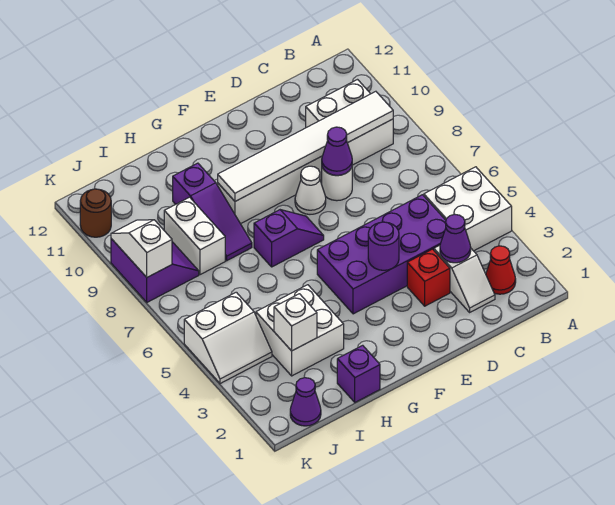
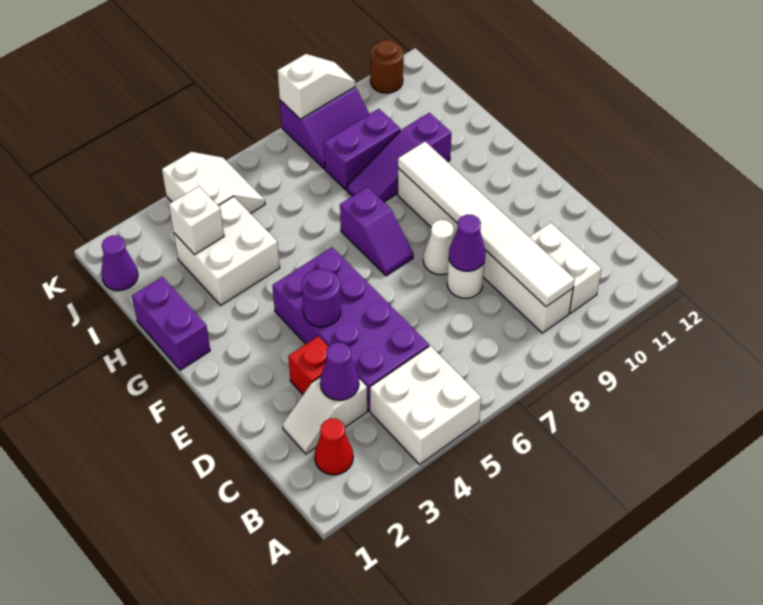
purple brick H1 level 1 -> purple brick G1:H1 level 1
white brick I8:I9 level 1 -> purple brick I8:I9 level 1
white slope J4:K5 level 1 top 5 -> white slope J4:K5 level 1 top 4

